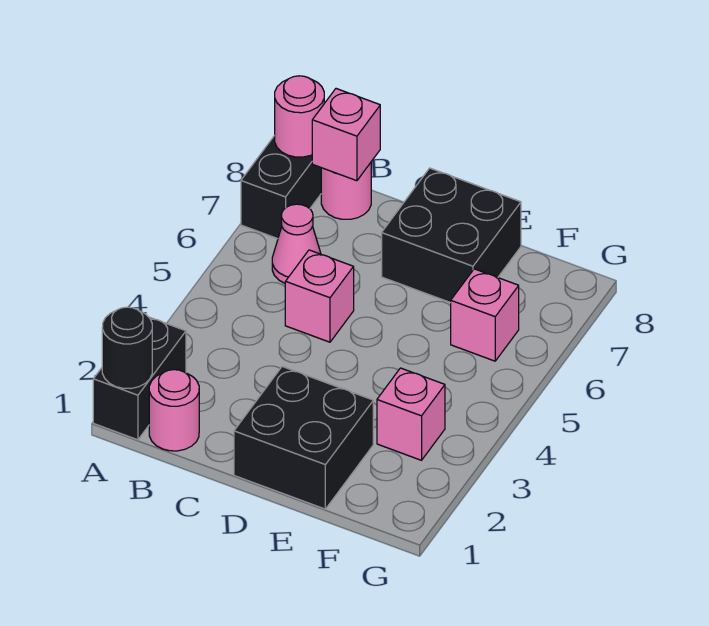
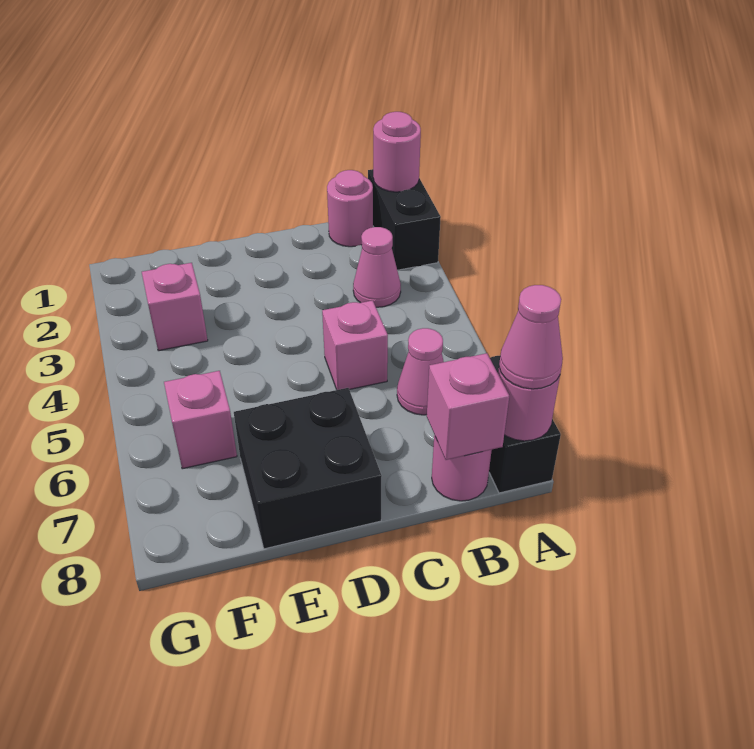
black round brick A1 level 2 -> pink round brick A1 level 2
none -> pink cone A8 level 3
none -> pink cone B3 level 1
black brick D1:E2 level 1 -> none

